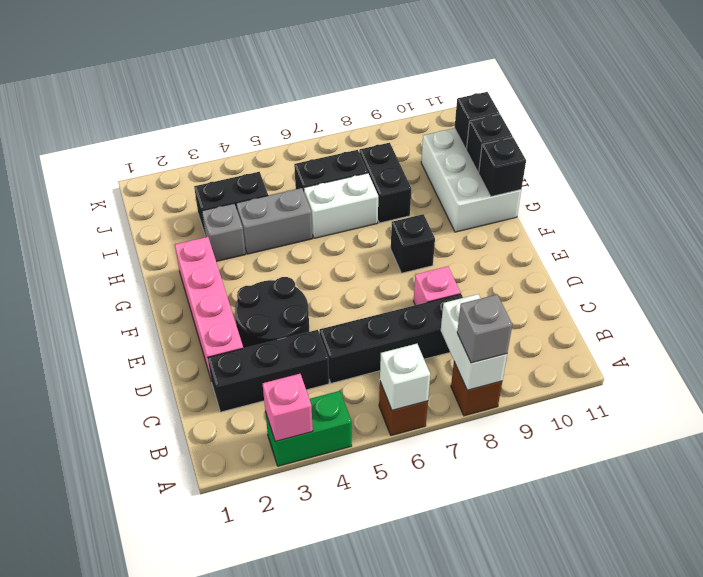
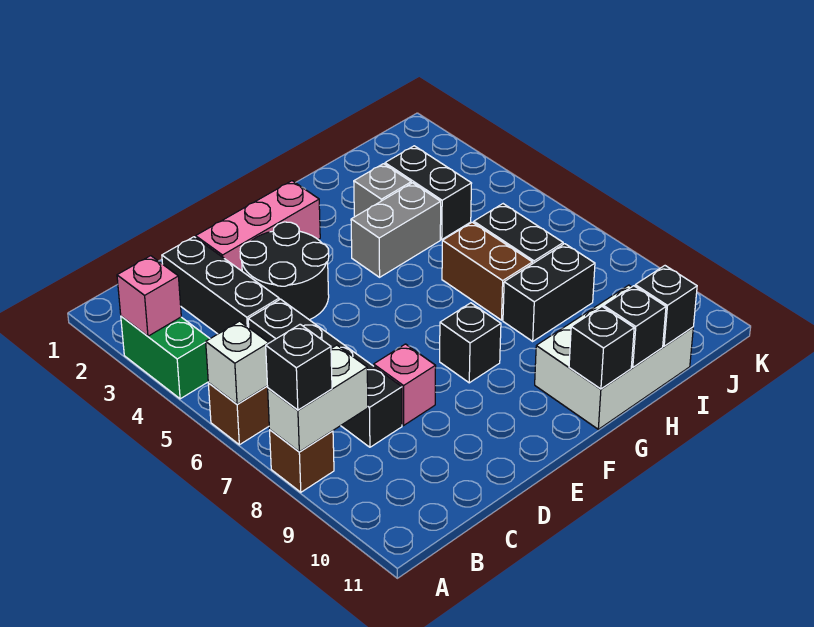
grey brick A8 level 3 -> black brick A8 level 3
pink brick D2:G2 level 1 -> pink brick D2:F2 level 1
grey brick H4:H5 level 1 -> grey brick G4:H4 level 1
white brick H6:H7 level 1 -> brown brick H6:H7 level 1

